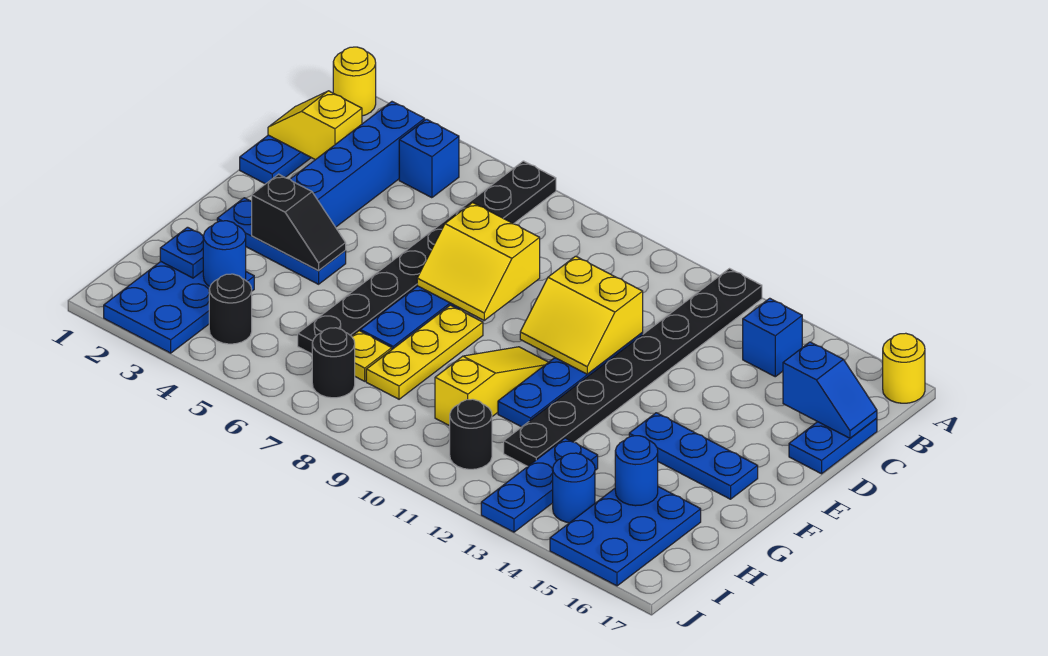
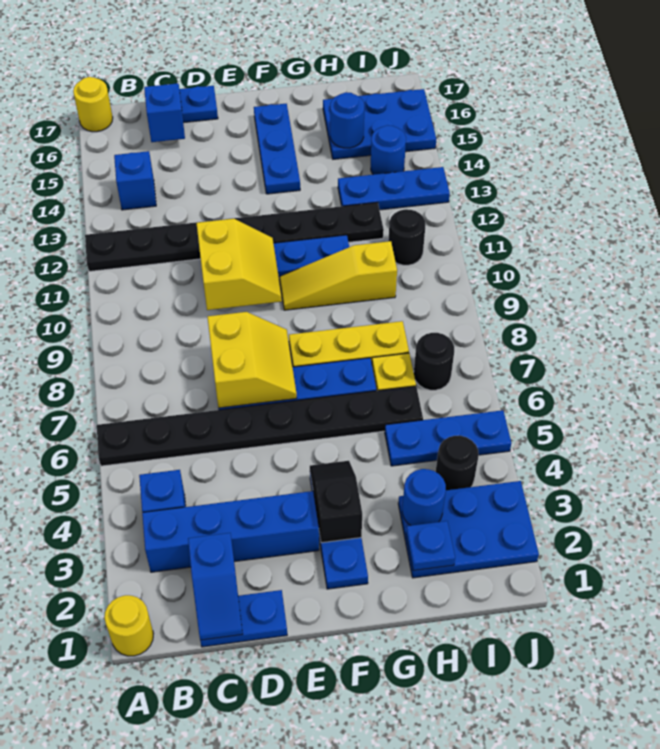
yellow slope C1:C2 level 2 top 2 -> blue slope C1:C2 level 2 top 2
none -> blue plate H5:J5 level 1

